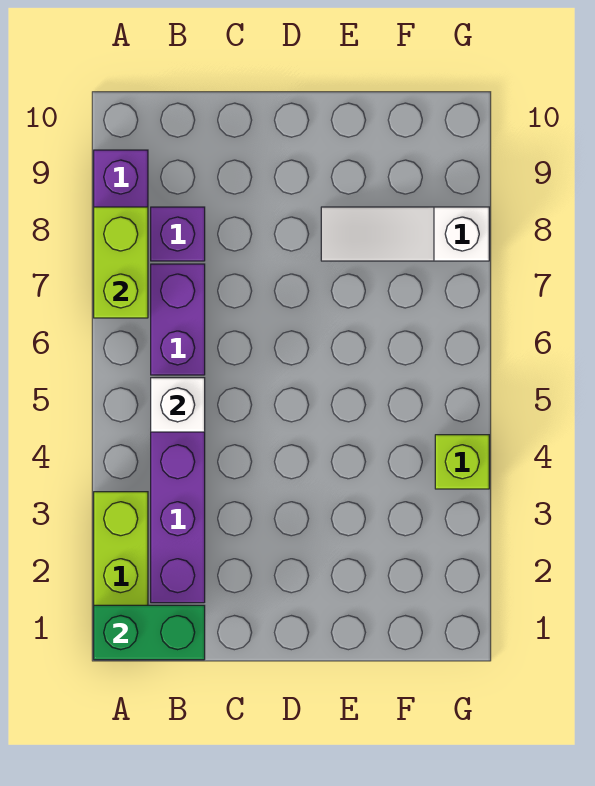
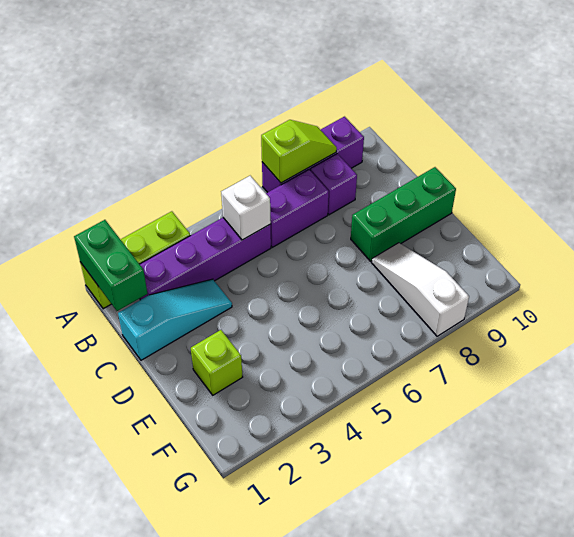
lime brick A7:A8 level 2 -> lime slope A7:A8 level 2 top 7
none -> cyan slope C1:C3 level 1 top 1
none -> green brick D8:D10 level 1
lime brick G4 level 1 -> lime brick E2 level 1

